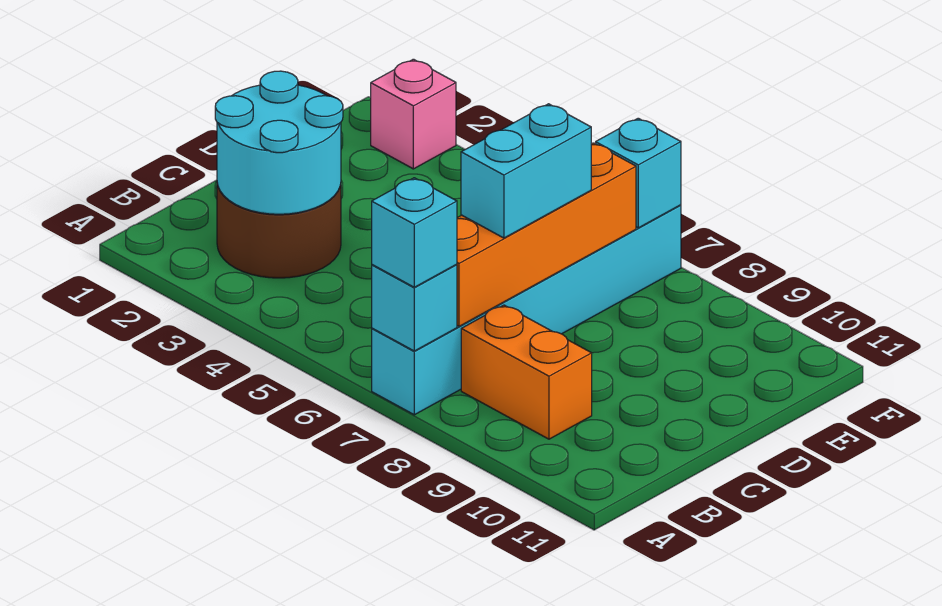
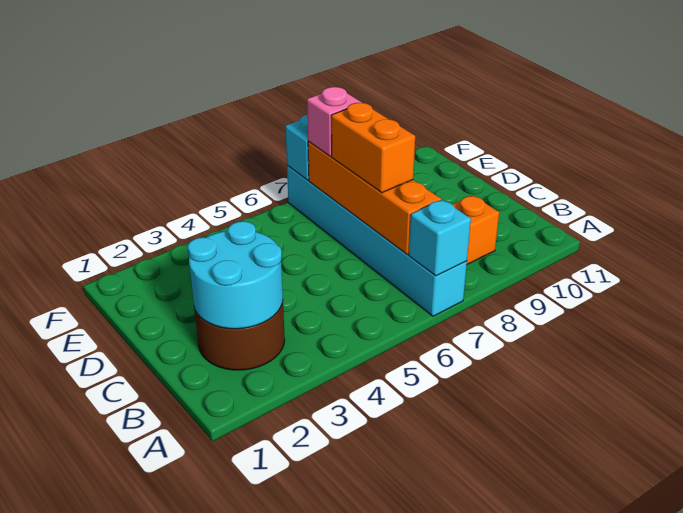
cyan brick A7 level 3 -> none
cyan brick C7:D7 level 3 -> orange brick C7:D7 level 3
pink brick F2 level 1 -> pink brick E7 level 3

